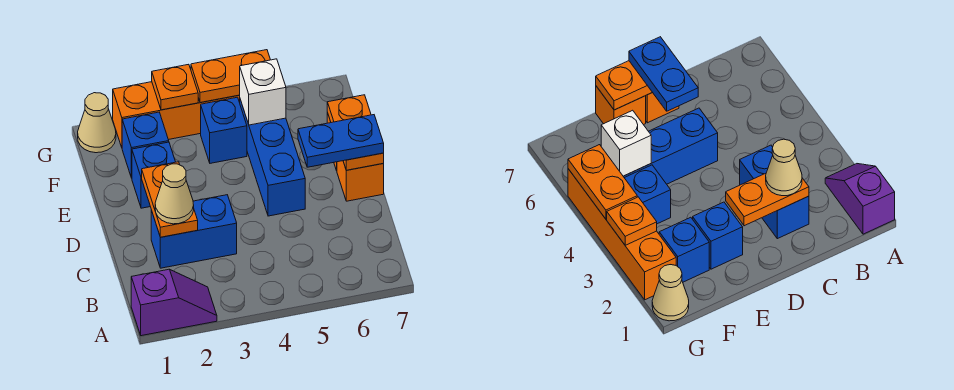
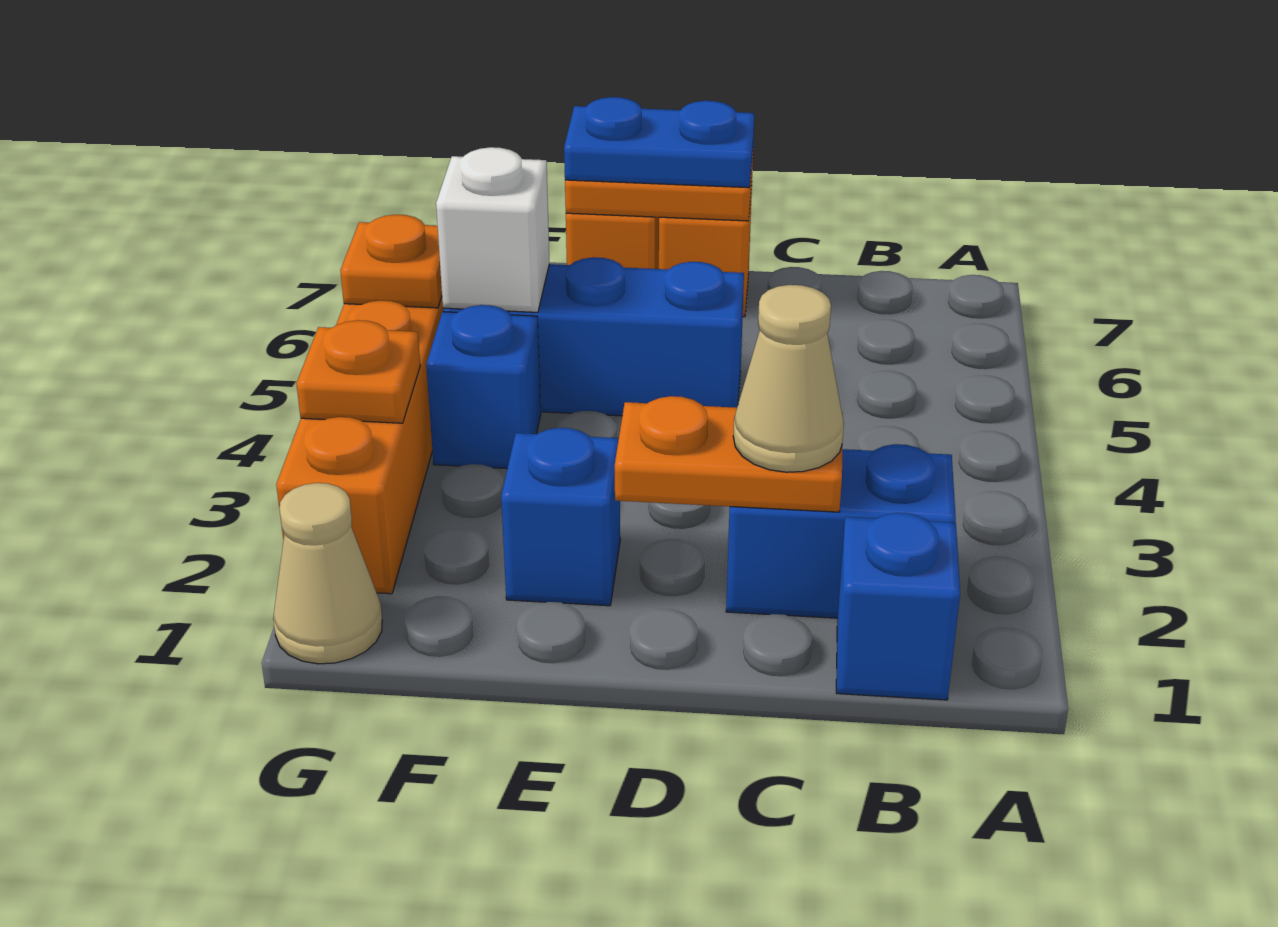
purple slope A1:A2 level 1 top 1 -> none
blue brick C2:C3 level 1 -> blue brick B2:C2 level 1
blue plate D6:D7 level 3 -> blue plate D7:E7 level 3
blue brick F2 level 1 -> blue brick B1 level 1
orange plate G4:G5 level 2 -> orange plate G5 level 2

